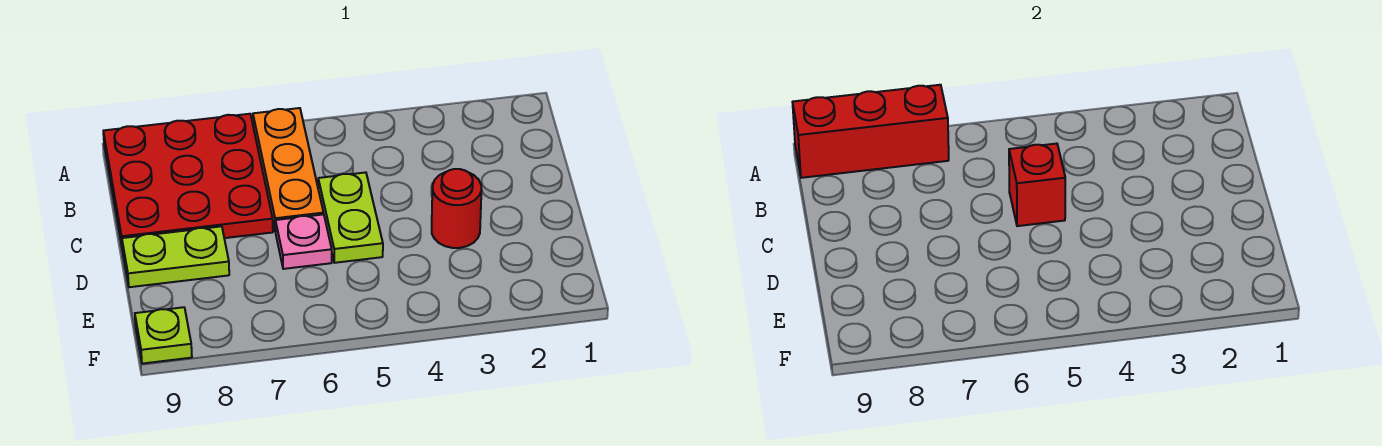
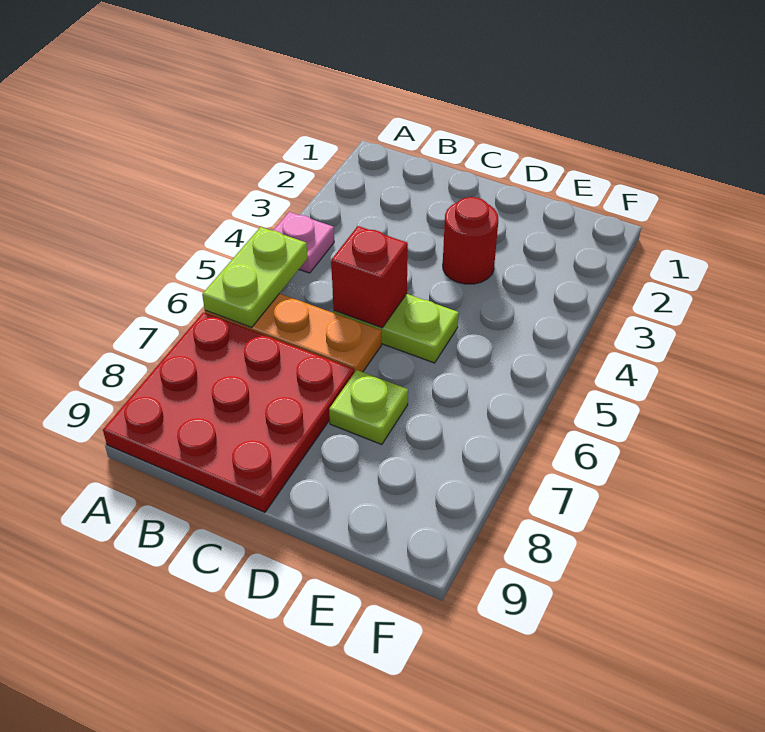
red brick A7:A9 level 2 -> none
pink plate D6 level 1 -> pink plate A4 level 1
lime plate D8:D9 level 1 -> lime plate A5:A6 level 2
lime plate F9 level 1 -> lime plate D7 level 1

